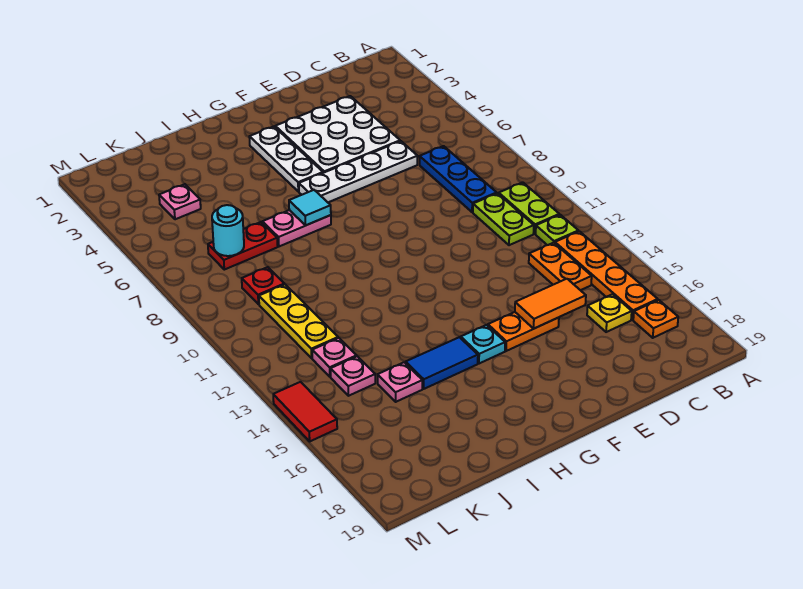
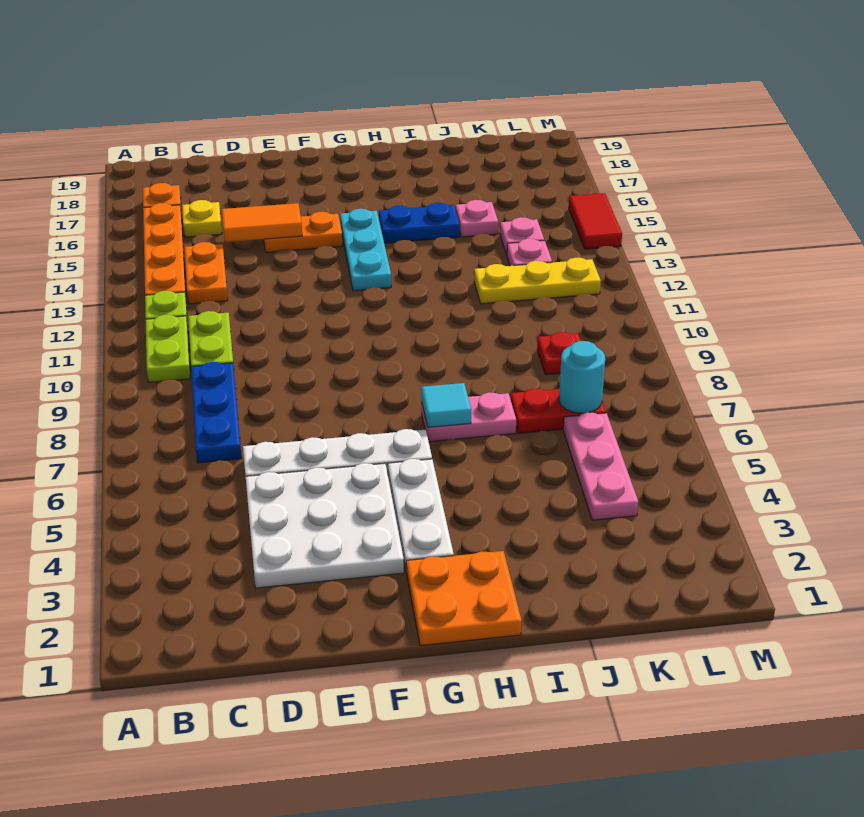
none -> orange plate G1:H2 level 1
cyan plate G15 level 1 -> cyan plate G13:G15 level 1
blue tile H15:I15 level 1 -> blue plate H15:I15 level 1
pink plate K4 level 1 -> pink plate K4:K6 level 1
yellow plate K10:K12 level 1 -> yellow plate J12:L12 level 1

